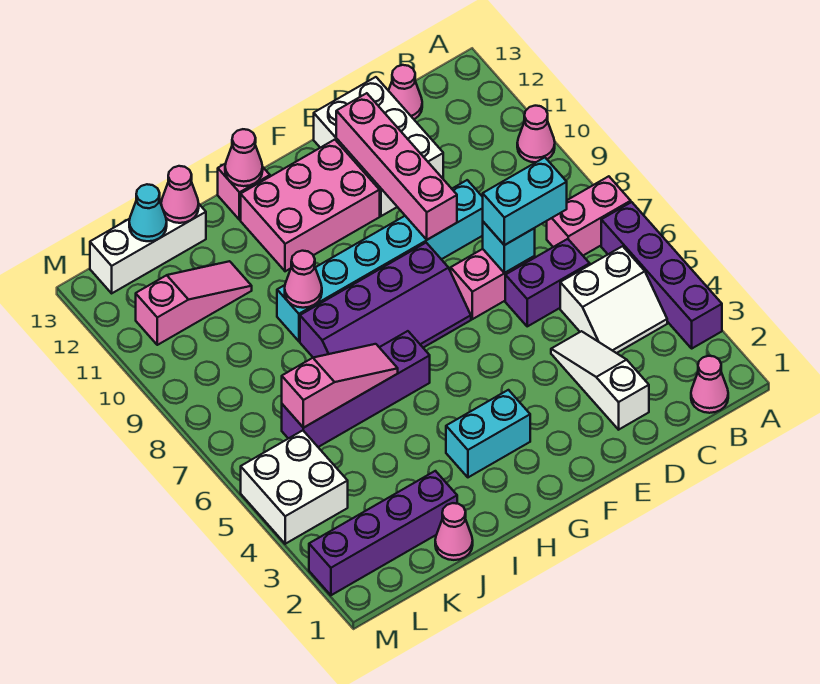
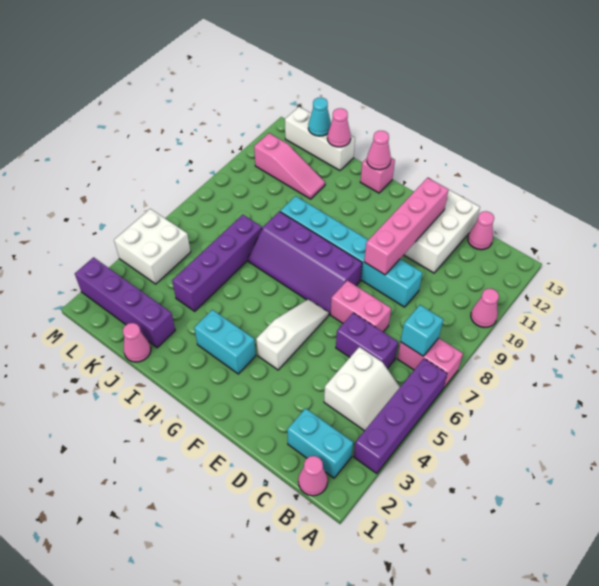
white slope B4:C5 level 1 top 5 -> white slope B4:C5 level 1 top C
cyan brick C7:D7 level 3 -> cyan brick B2:C2 level 1
white slope D2:D4 level 1 top 2 -> white slope F4:F6 level 1 top 4
cyan brick D7 level 2 -> cyan brick B7 level 2
pink brick F11:H12 level 1 -> none
purple brick H6:K6 level 1 -> purple brick J4:J7 level 1
pink slope I6:K6 level 2 top K -> none
pink cone I9 level 2 -> none

